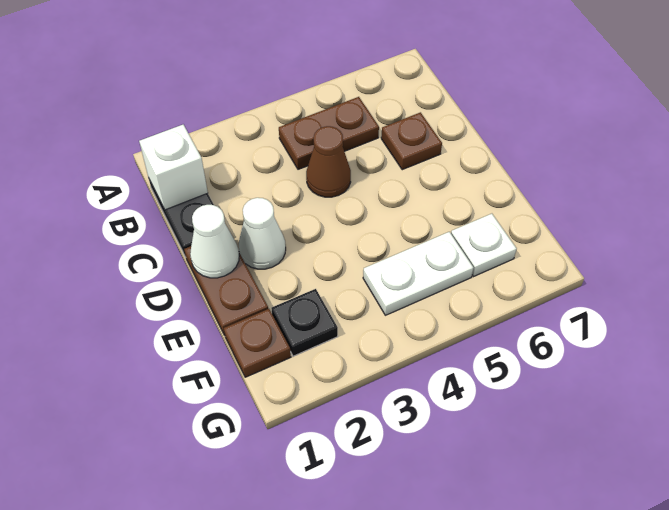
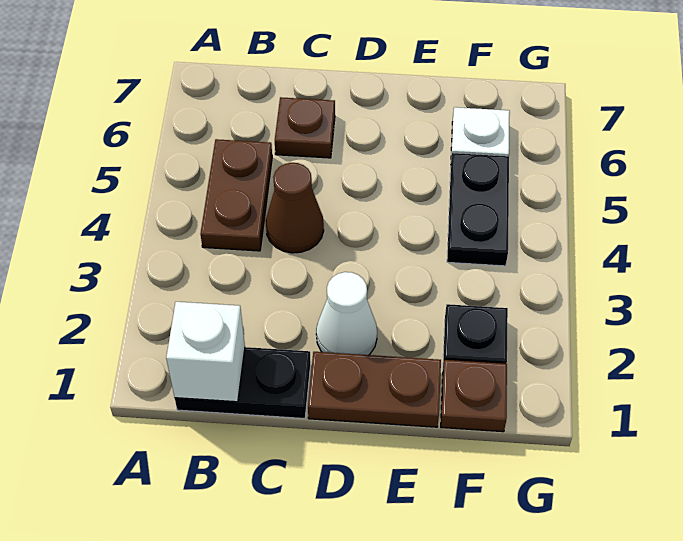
white cone D1 level 2 -> none
white plate F4:F5 level 1 -> black plate F4:F5 level 1

